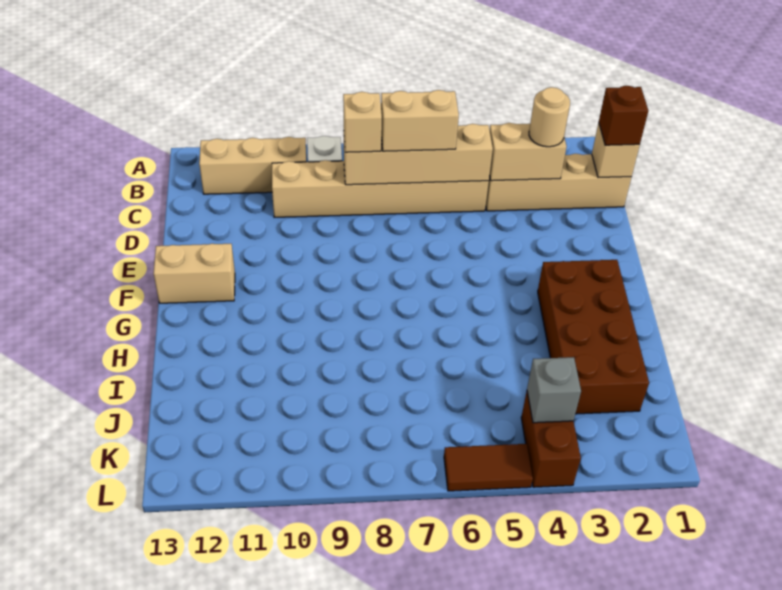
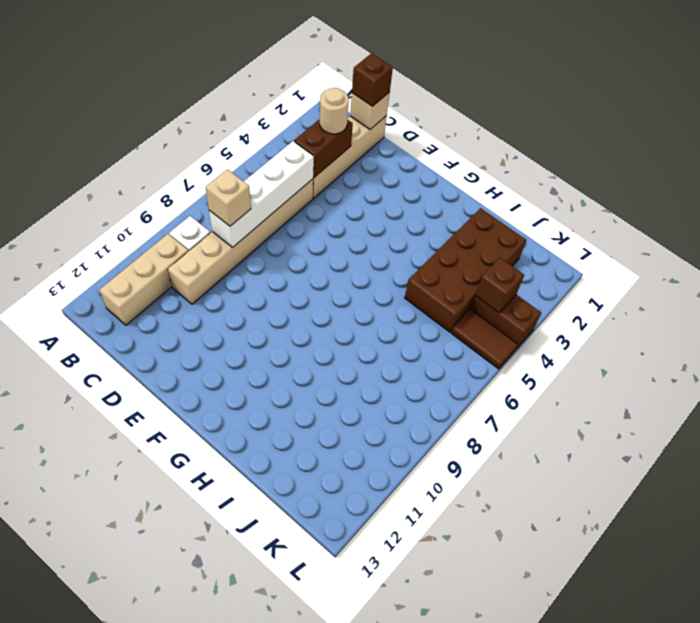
tan brick C3:C4 level 2 -> brown brick C3:C4 level 2
tan brick C5:C8 level 2 -> white brick C5:C8 level 2
tan brick C6:C7 level 3 -> none
tan brick F12:F13 level 1 -> none
brown brick G2:J3 level 1 -> brown brick I2:J5 level 1
grey brick K4 level 2 -> brown brick K4 level 2
brown tile L5:L6 level 1 -> brown tile K5:L5 level 1

